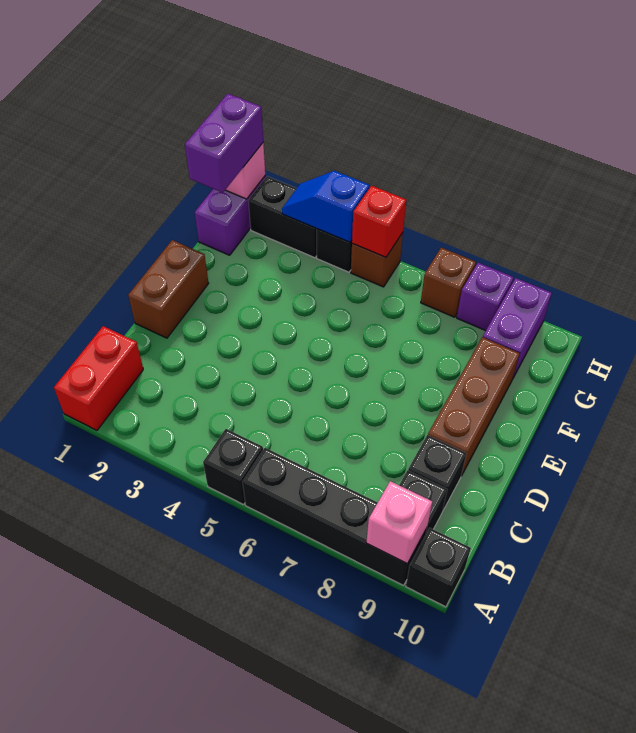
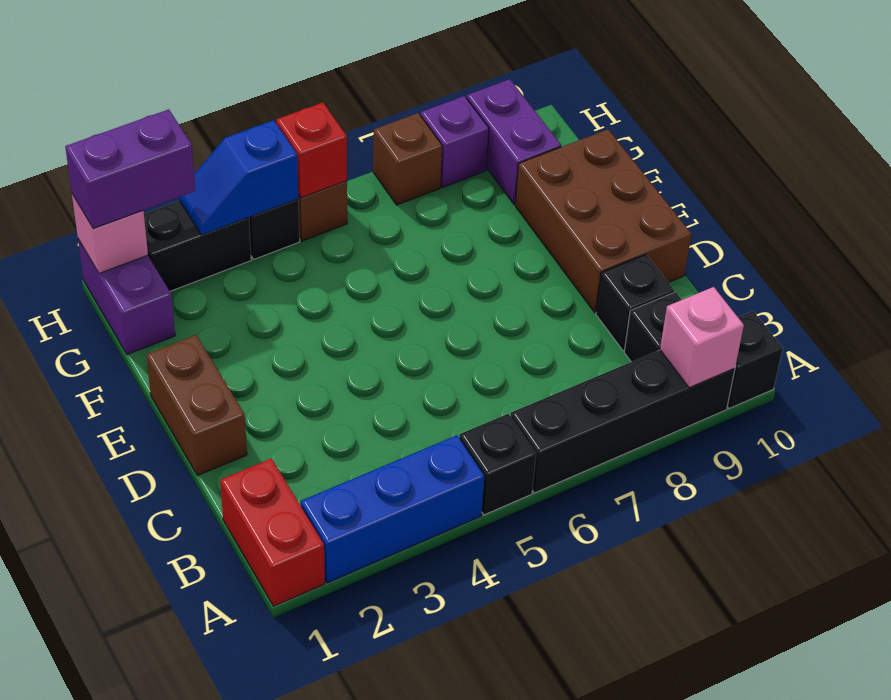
none -> blue brick A2:A4 level 1
brown brick D9:F9 level 1 -> brown brick D9:F10 level 1
purple brick G1:H1 level 3 -> purple brick H1:H2 level 3

